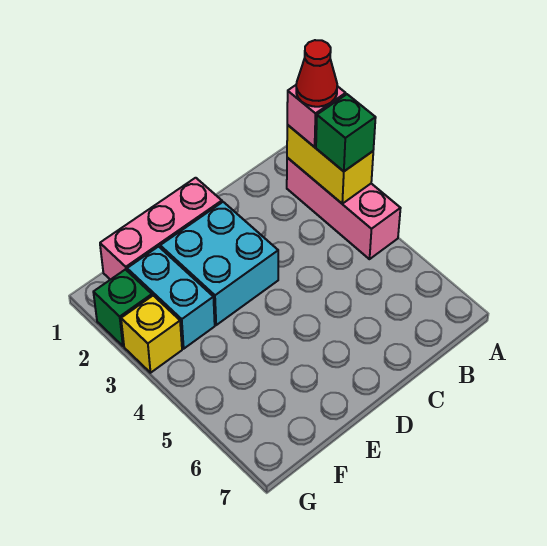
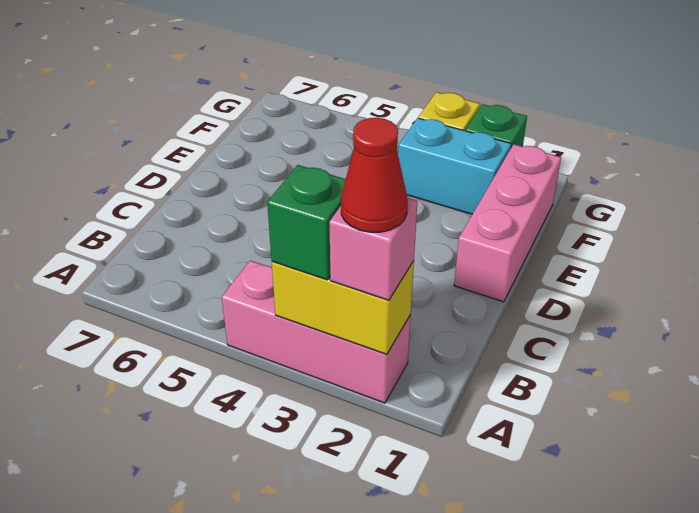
cyan brick D2:E3 level 1 -> none

